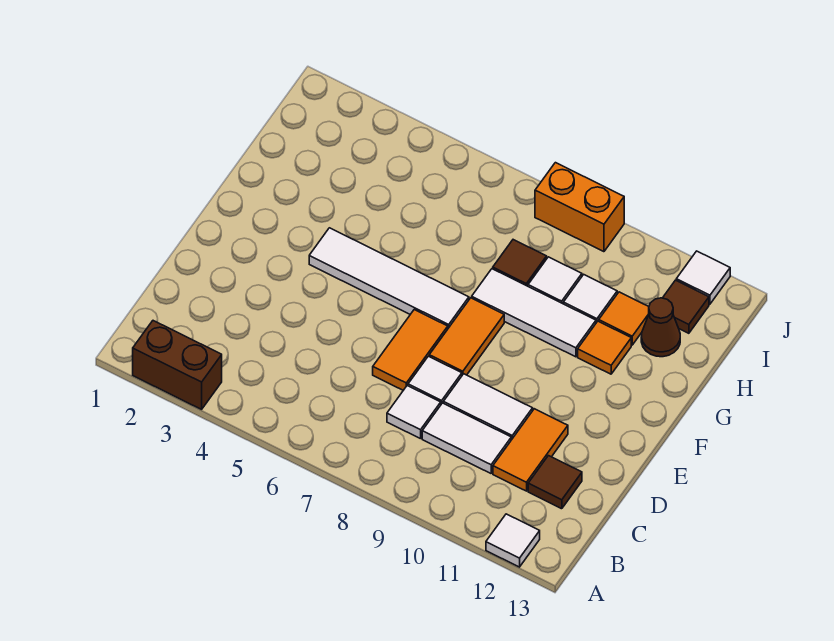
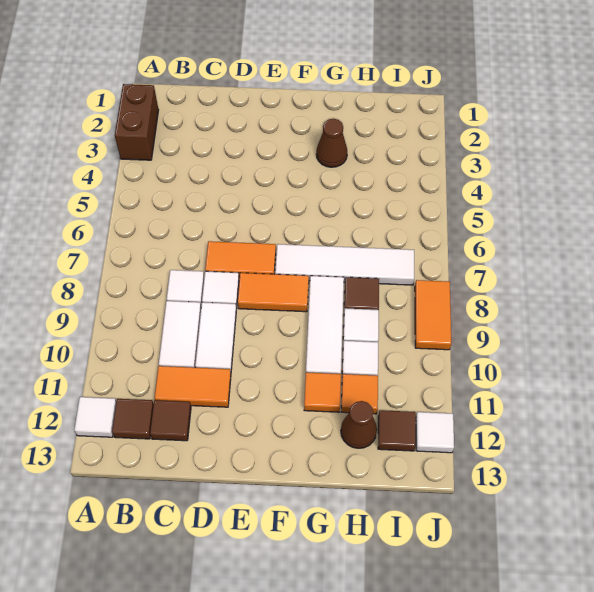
none -> brown tile B12 level 1
white tile F4:F7 level 1 -> white tile F7:I7 level 1
none -> brown cone G3 level 1
orange brick J8:J9 level 1 -> orange tile J8:J9 level 1

